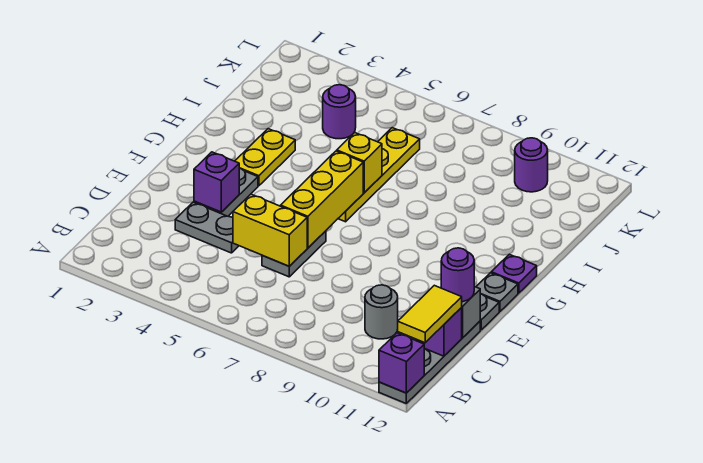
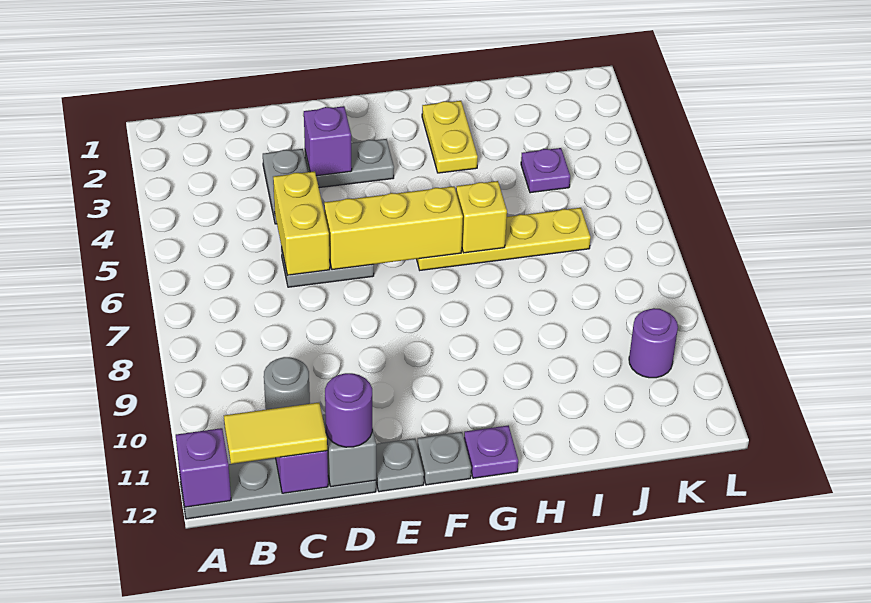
yellow plate G3:H3 level 1 -> yellow plate H2:H3 level 1
purple round brick J4 level 1 -> purple plate J4 level 1

